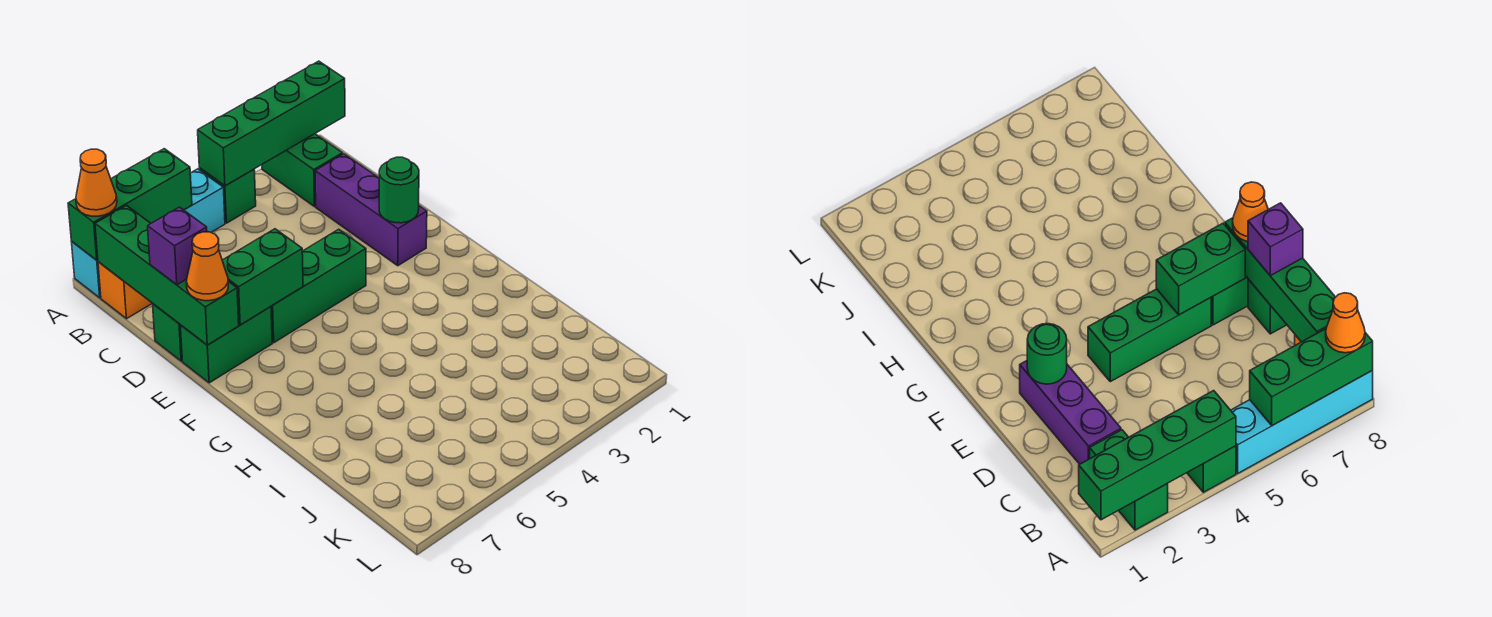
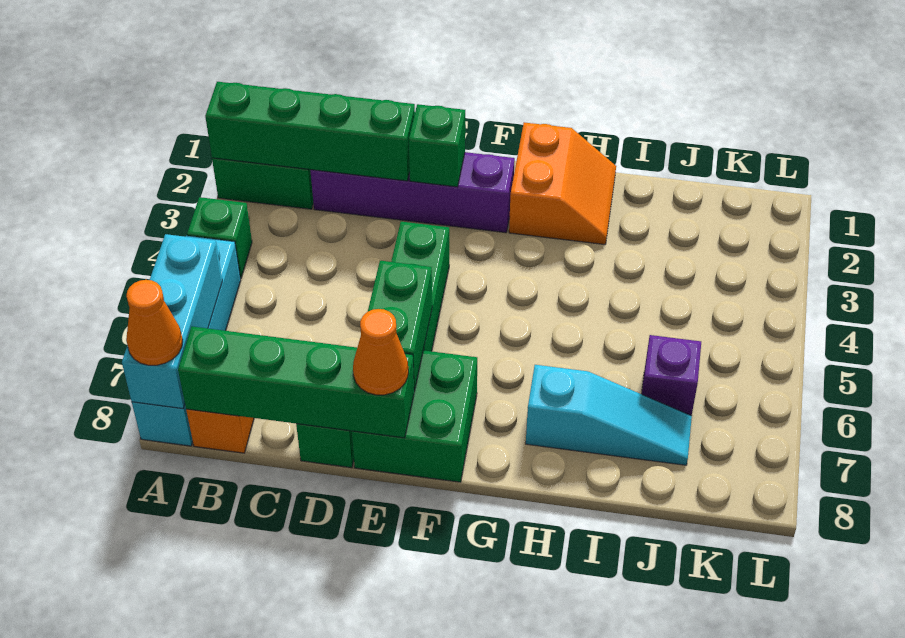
green brick A1:A4 level 2 -> green brick A2:D2 level 2
green brick A6:A8 level 2 -> cyan brick A6:A8 level 2
purple brick C2:E2 level 1 -> purple brick C2:F2 level 1
purple brick D8 level 3 -> purple brick J6 level 1
green round brick E2 level 2 -> green brick E2 level 2
green brick E7:E8 level 1 -> green brick E7:F8 level 1
none -> orange slope G1:H2 level 1 top G
none -> cyan slope H7:J7 level 1 top H

